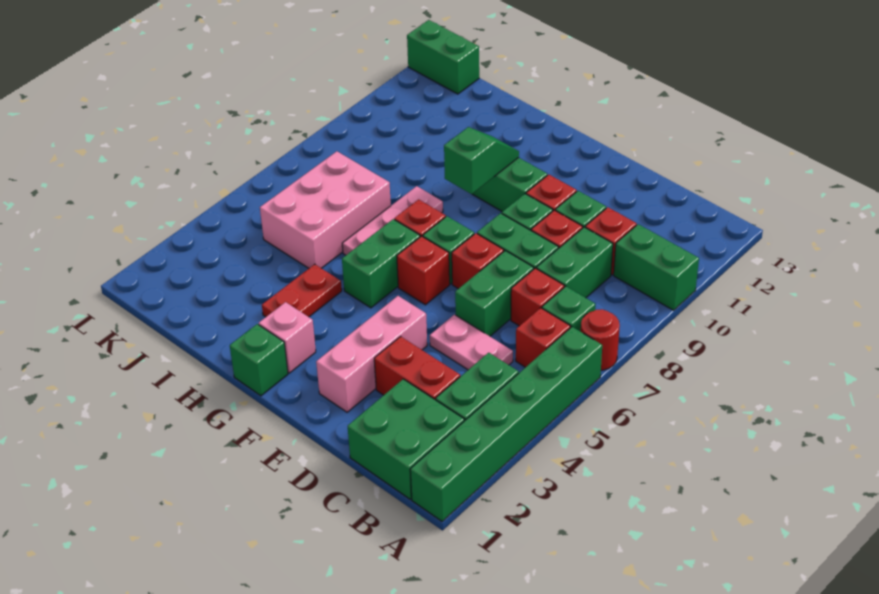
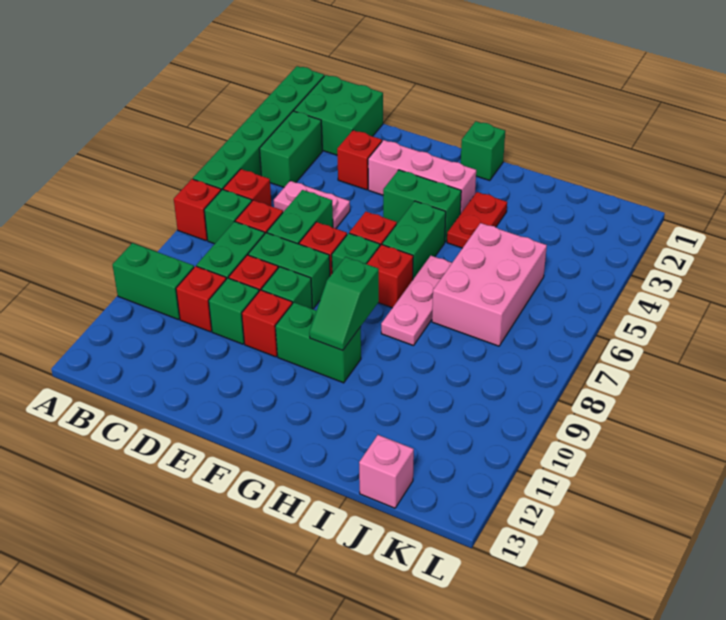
red round brick A7 level 1 -> red brick A7 level 1
red brick C3:D3 level 1 -> red brick D3 level 1
pink brick E2:E4 level 1 -> pink brick E3:G3 level 1
pink brick G2 level 1 -> pink brick J13 level 1
green brick K13:L13 level 1 -> green brick F4:G4 level 1

